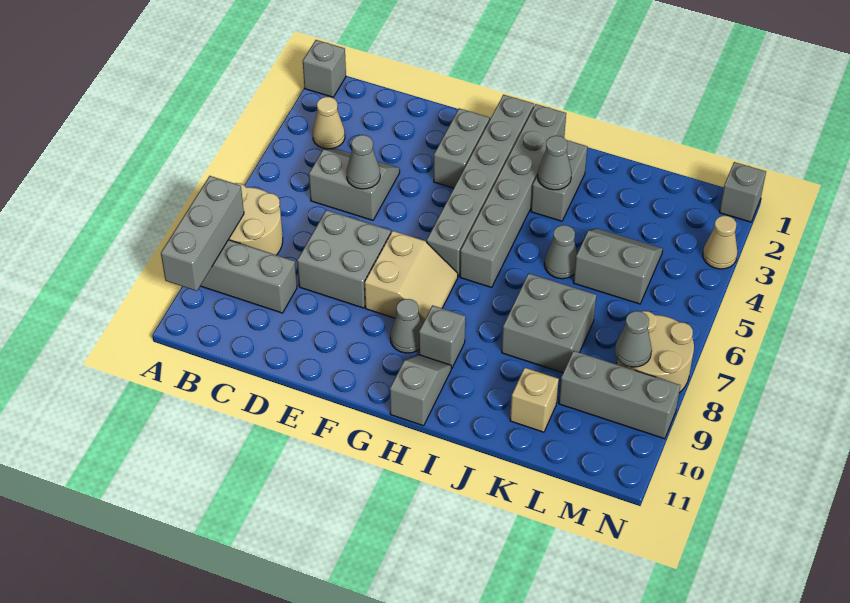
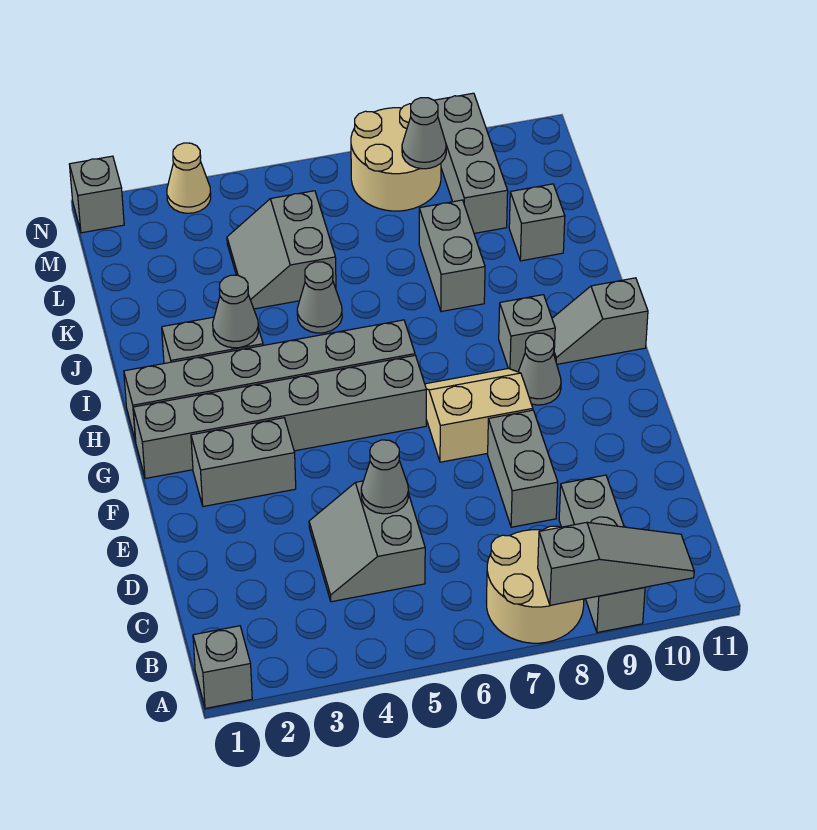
grey brick A8:A10 level 2 -> grey slope A8:A10 level 2 top 8
tan cone B3 level 1 -> none
grey brick D7:E8 level 1 -> grey brick D8:E8 level 1
grey brick J7:K8 level 1 -> grey brick J8:K8 level 1
tan brick K10 level 1 -> grey brick K10 level 1

